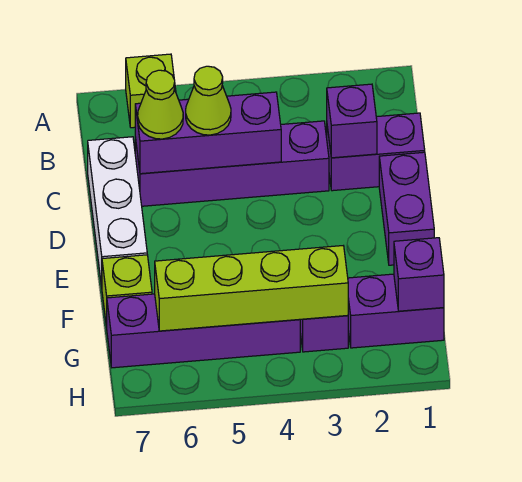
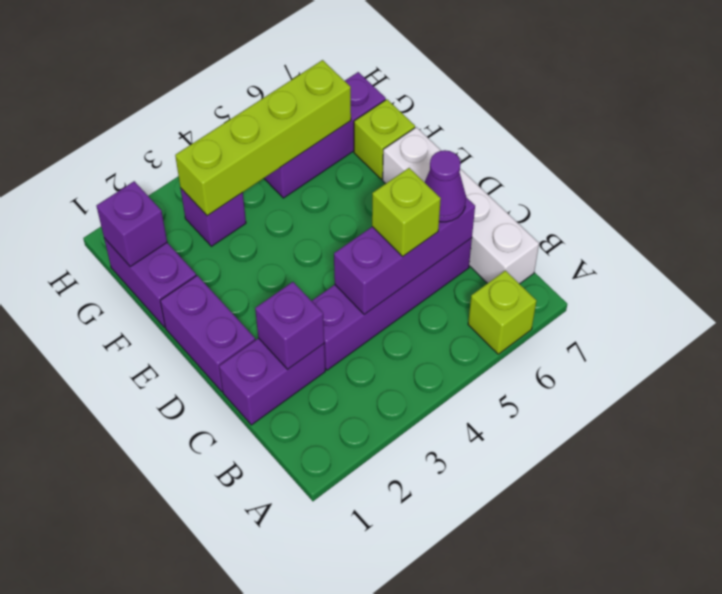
lime cone C5 level 3 -> lime brick C5 level 3
lime cone C6 level 3 -> purple cone C6 level 3
white brick C7:E7 level 1 -> white brick B7:E7 level 1
purple brick G1:G2 level 1 -> purple brick F1:G1 level 1
purple brick G4:G7 level 1 -> purple brick G5:G7 level 1

